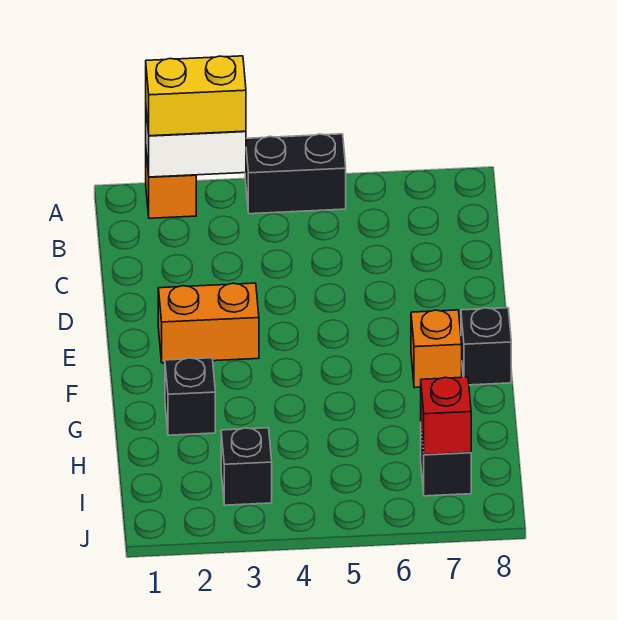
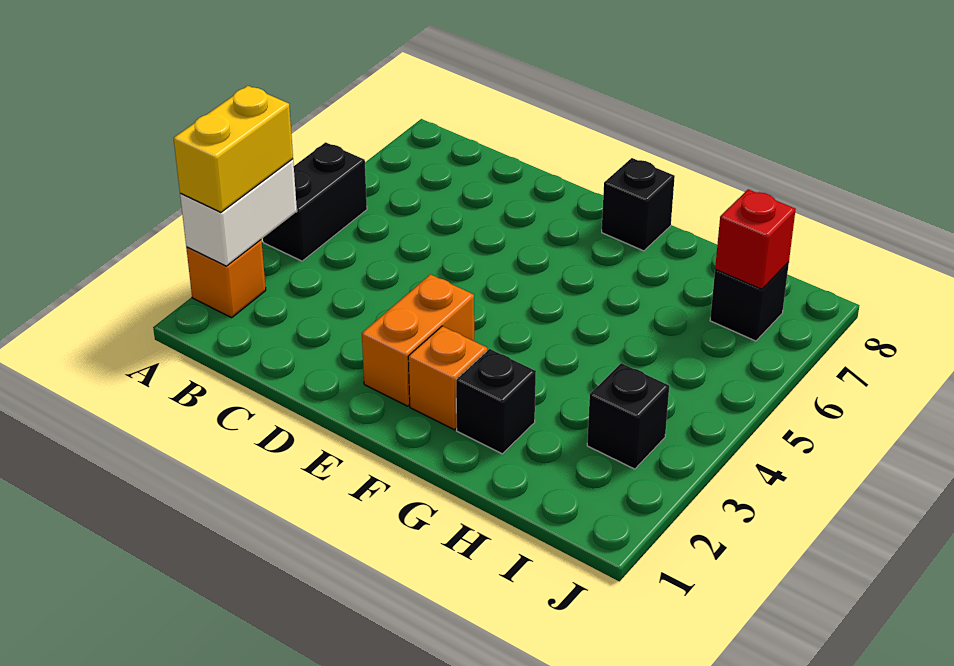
orange brick F7 level 1 -> orange brick F2 level 1

